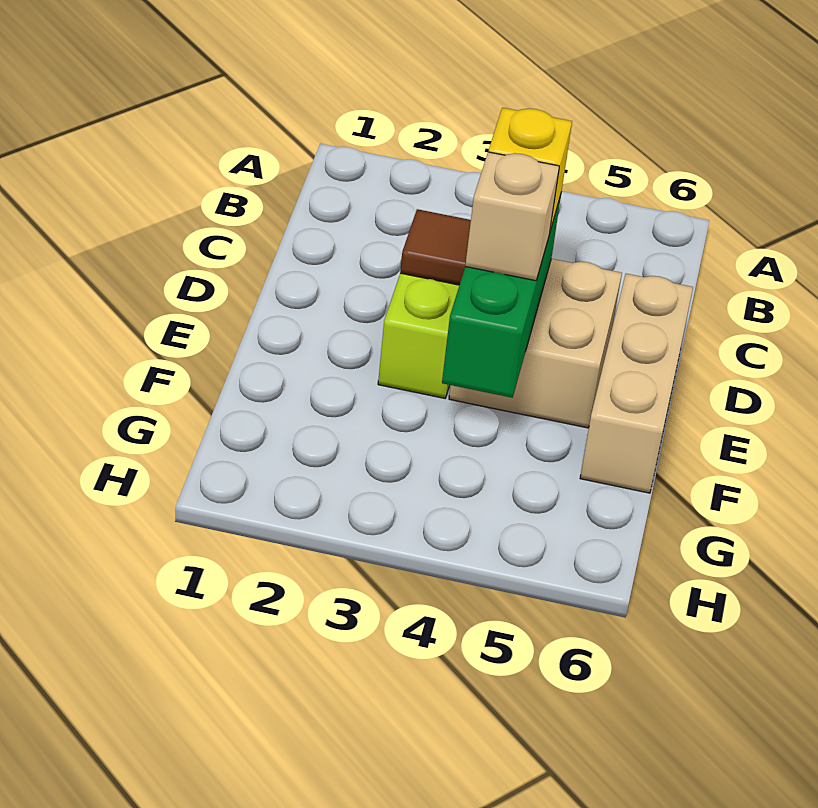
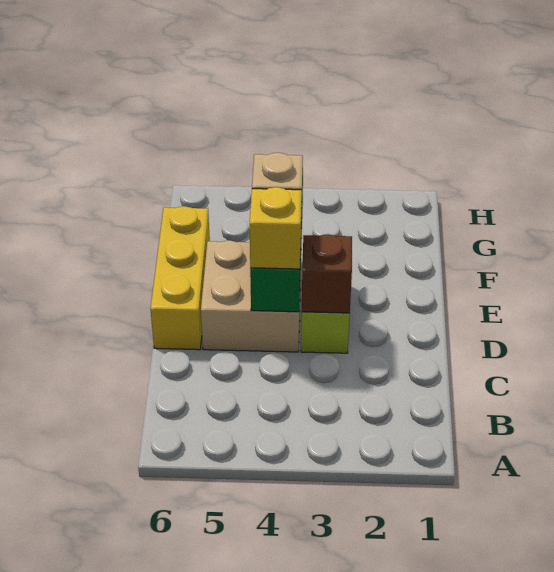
brown tile D3 level 2 -> brown brick D3 level 2
tan brick D6:F6 level 1 -> yellow brick D6:F6 level 1

